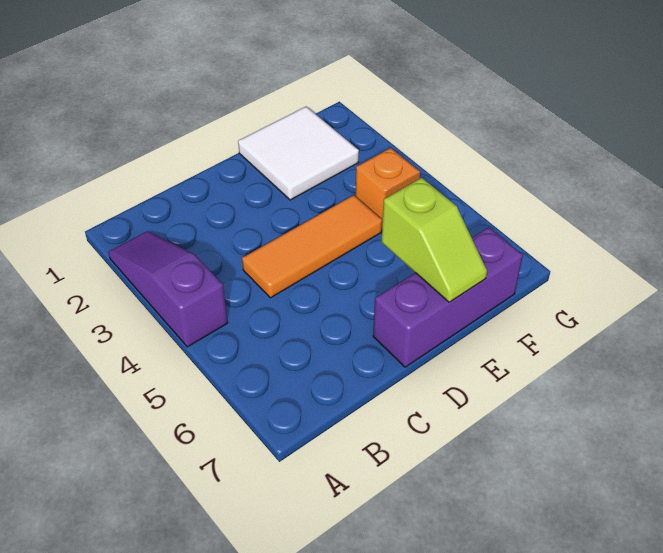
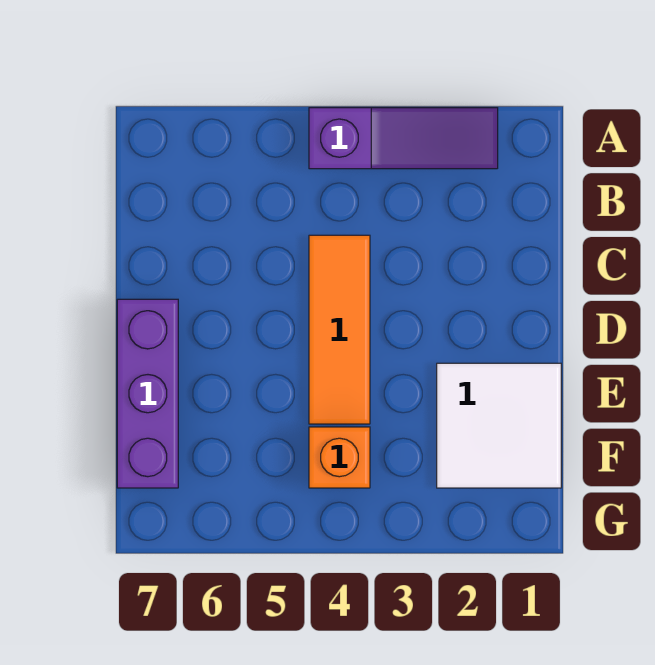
lime slope E6:E7 level 2 top 6 -> none

